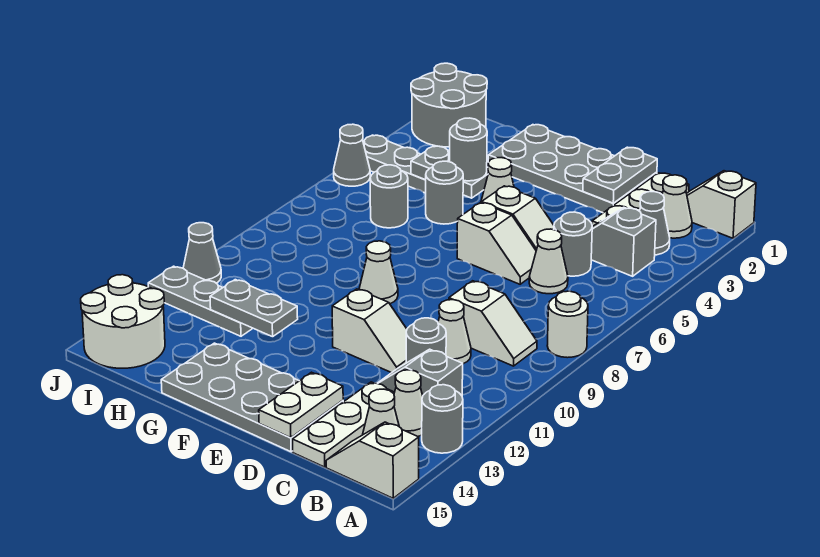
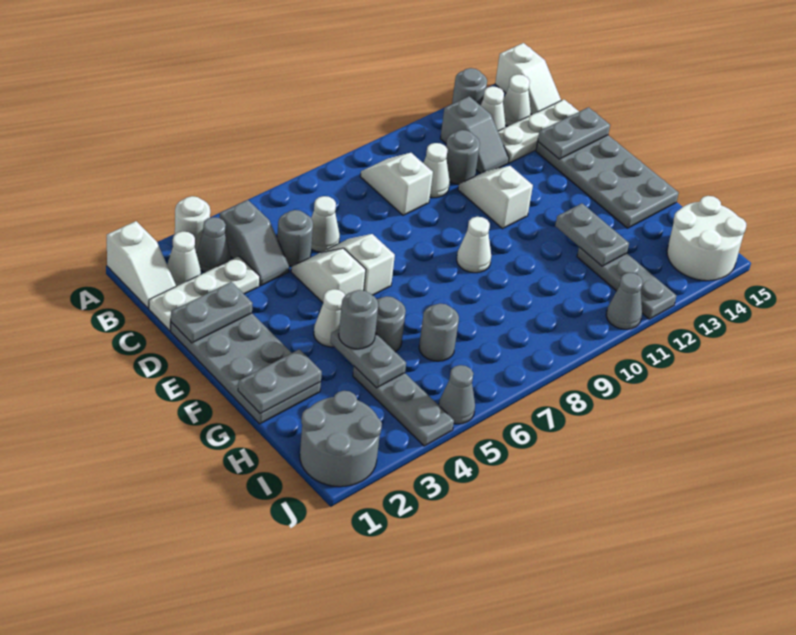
white round brick A8 level 1 -> white round brick A3 level 1
white plate D14:D15 level 2 -> grey plate D14:D15 level 2
none -> grey plate G1:G2 level 2

